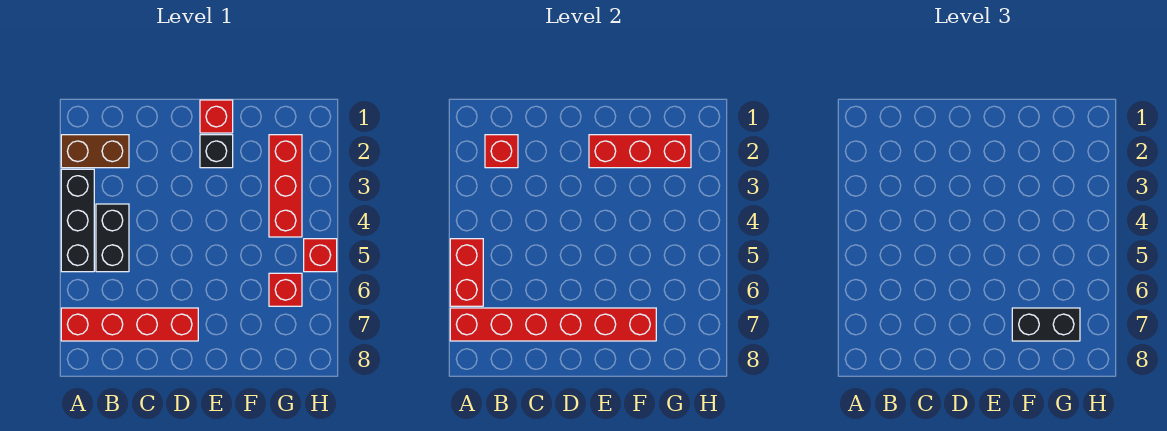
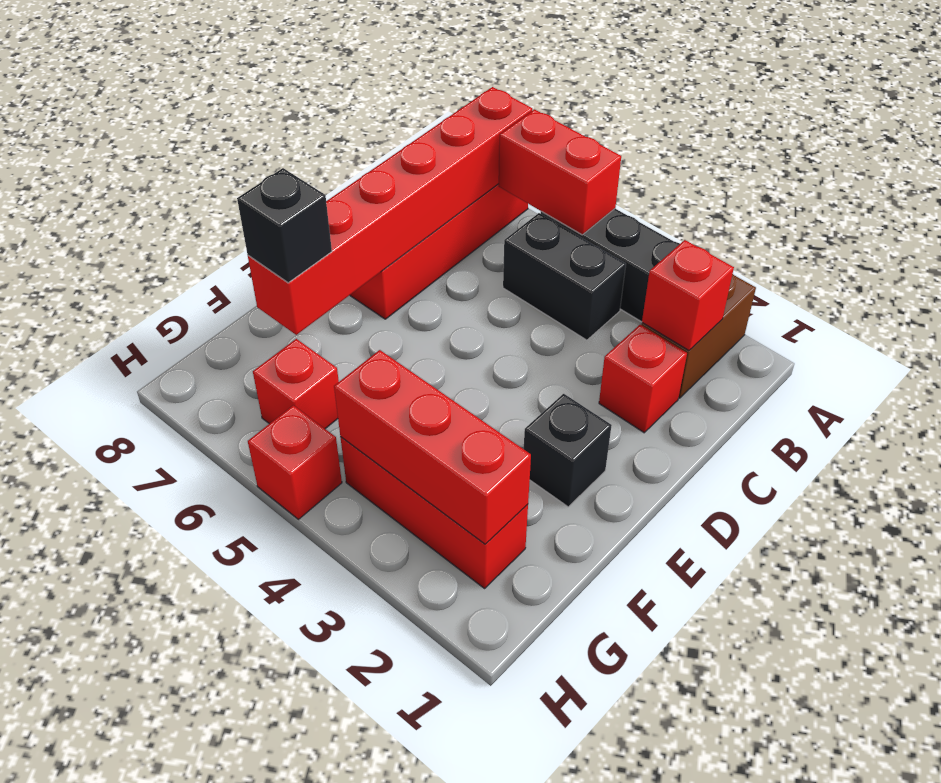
red brick E1 level 1 -> red brick C2 level 1
red brick E2:G2 level 2 -> red brick G2:G4 level 2
black brick F7:G7 level 3 -> black brick F7 level 3

